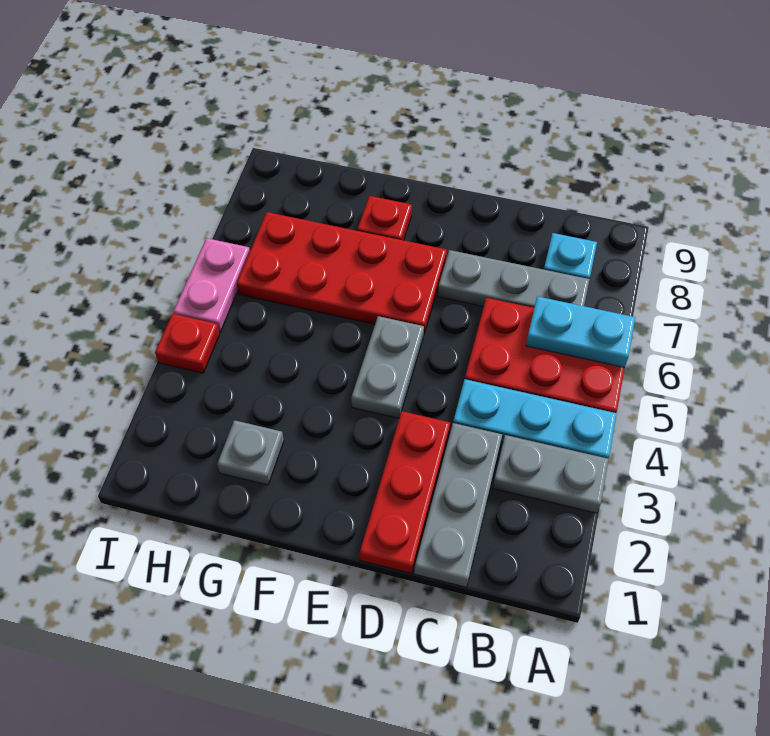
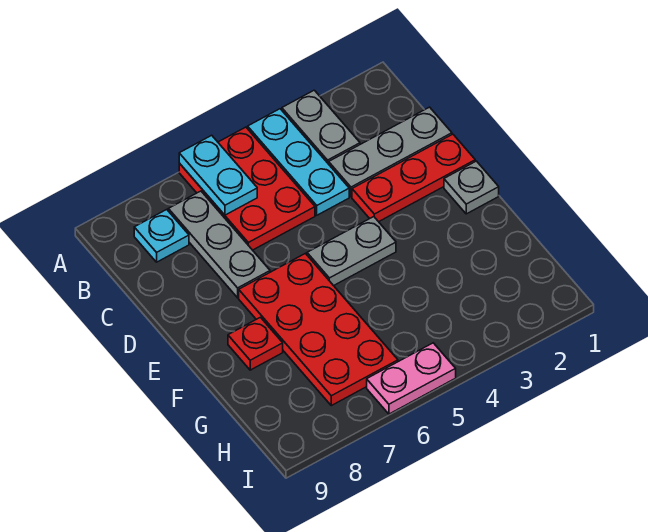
grey plate G2 level 1 -> grey plate E1 level 1
red plate I4 level 1 -> none

